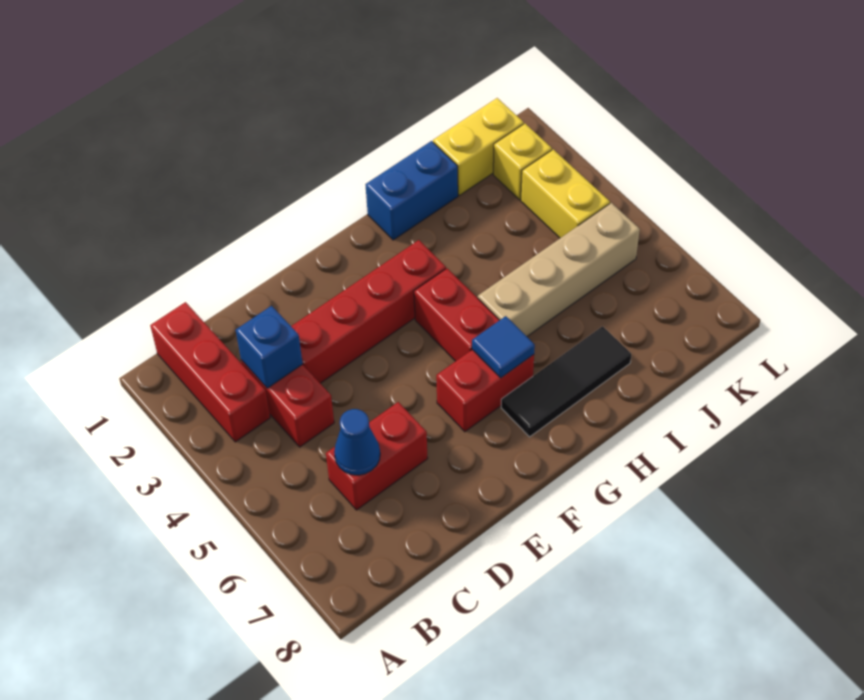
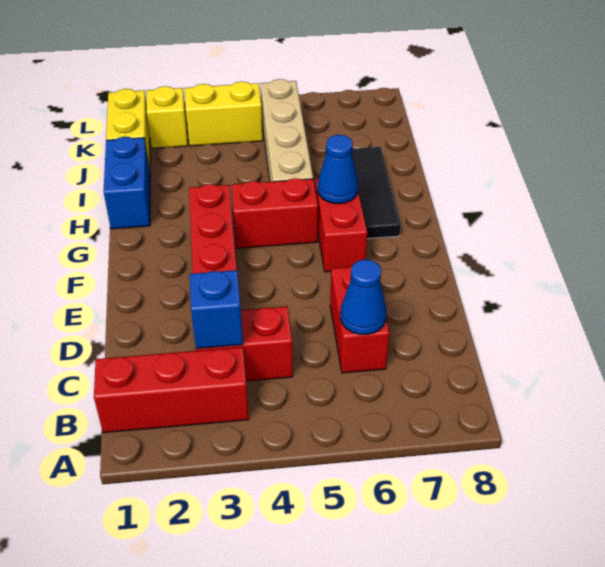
blue tile G6 level 2 -> blue cone G6 level 2

